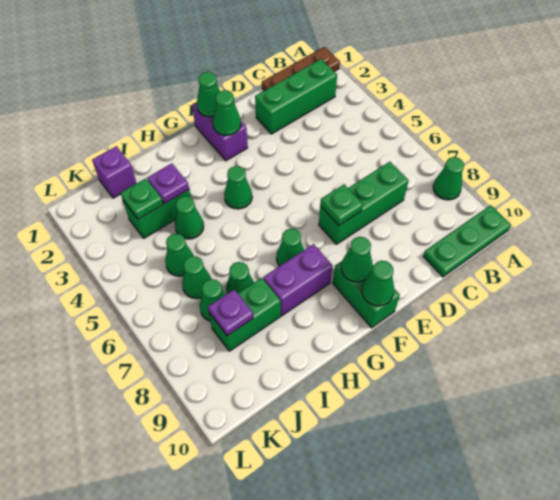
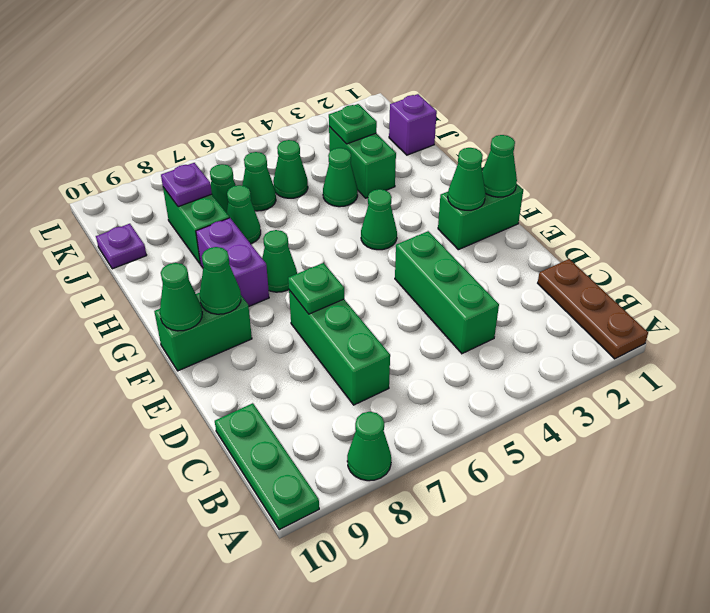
green brick B2:D2 level 1 -> green brick C4:E4 level 1
purple brick F1:F2 level 1 -> green brick F1:F2 level 1
purple plate I3 level 2 -> purple plate J10 level 1

